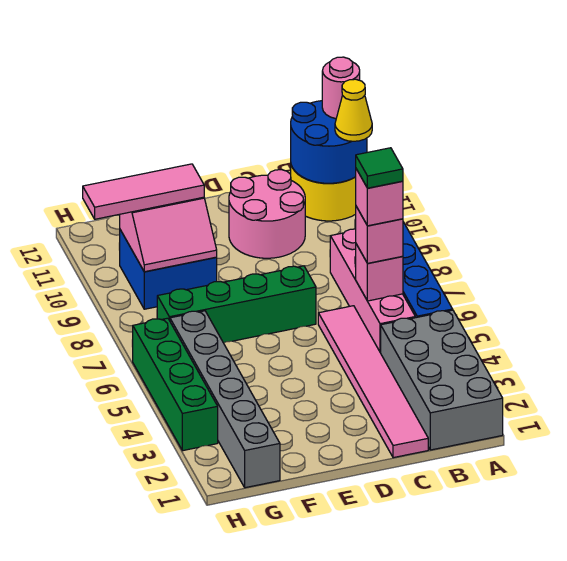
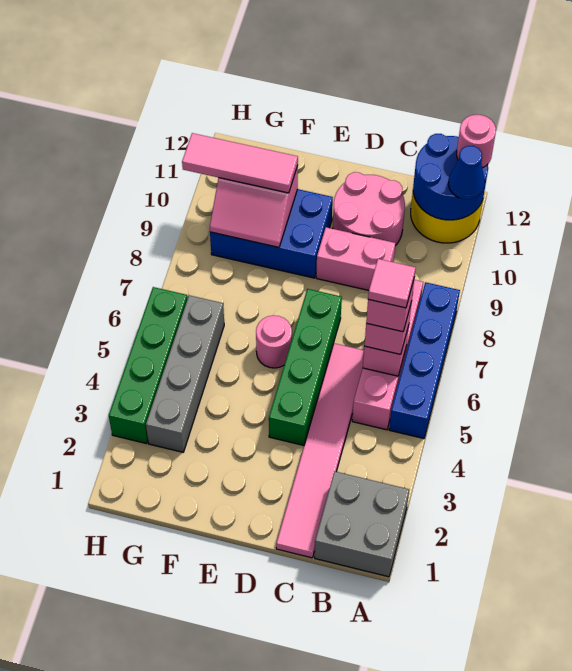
grey brick A1:B4 level 1 -> grey brick A1:B2 level 1
yellow cone A11 level 3 -> blue cone A11 level 3
green tile B6 level 5 -> pink tile B6 level 5
none -> pink brick C9:D9 level 1
green brick D7:G7 level 1 -> green brick D4:D7 level 1
none -> pink round brick E6 level 1
blue brick F9:G10 level 1 -> blue brick E9:G10 level 1
grey brick G1:G6 level 1 -> grey brick G3:G6 level 1

